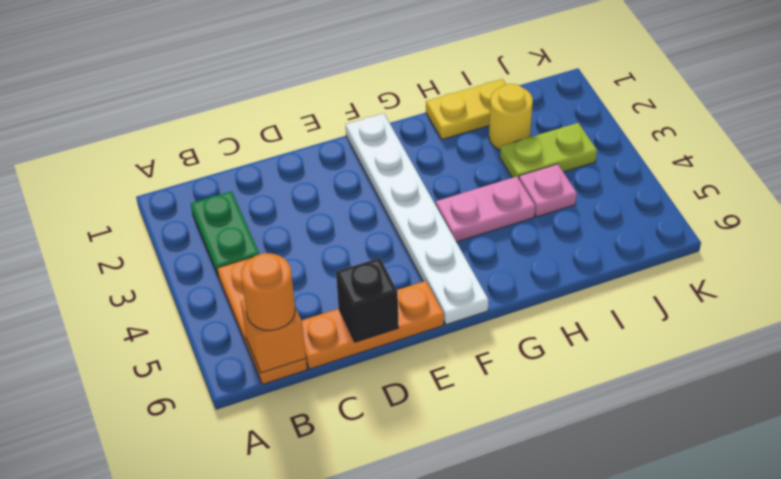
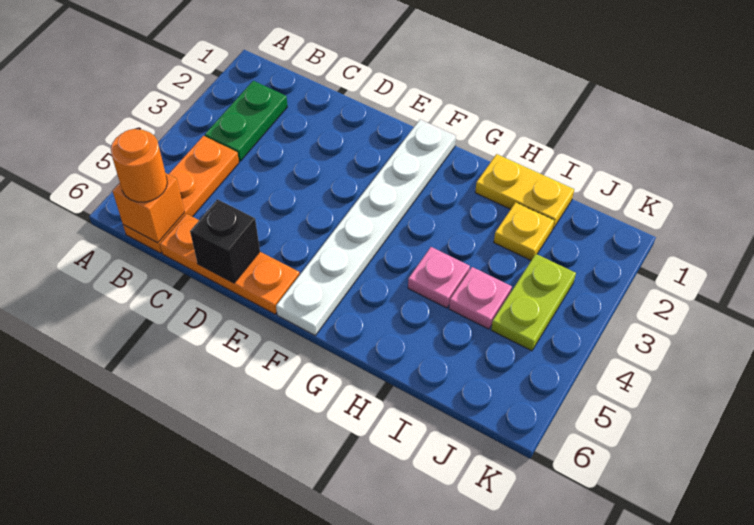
pink plate G4:H4 level 1 -> pink plate H4 level 1
yellow round brick I2 level 1 -> yellow plate I2 level 1
lime plate I3:J3 level 1 -> lime plate J3:J4 level 1

